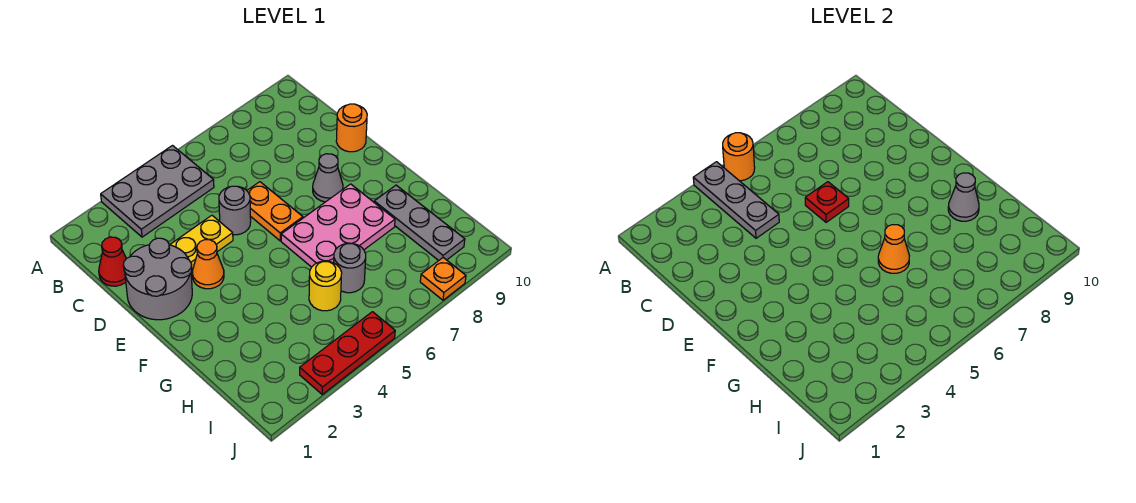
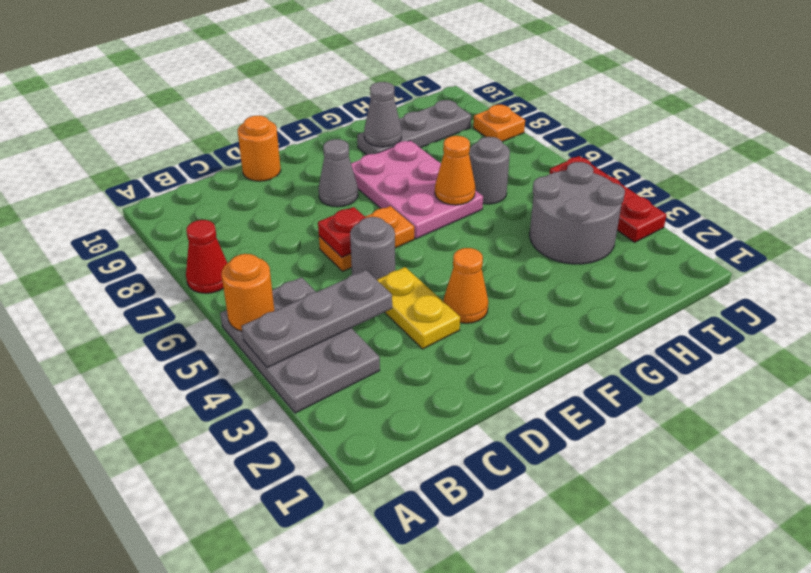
red cone C1 level 1 -> red cone A7 level 1
grey round brick D1:E2 level 1 -> grey round brick H3:I4 level 1
yellow round brick H5 level 1 -> none

